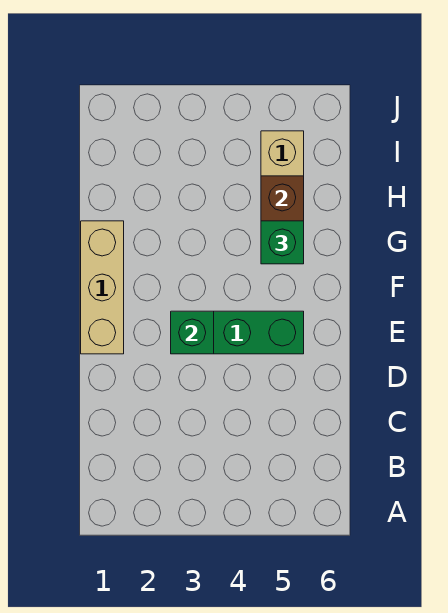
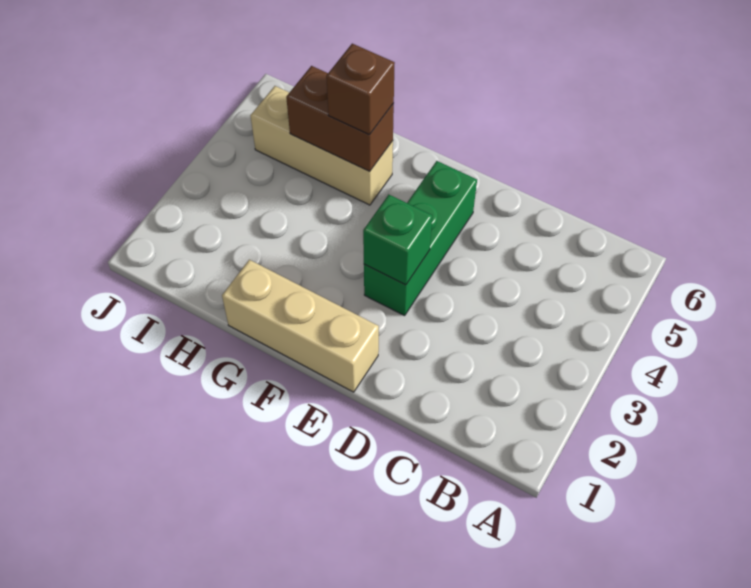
green brick G5 level 3 -> brown brick G5 level 3

